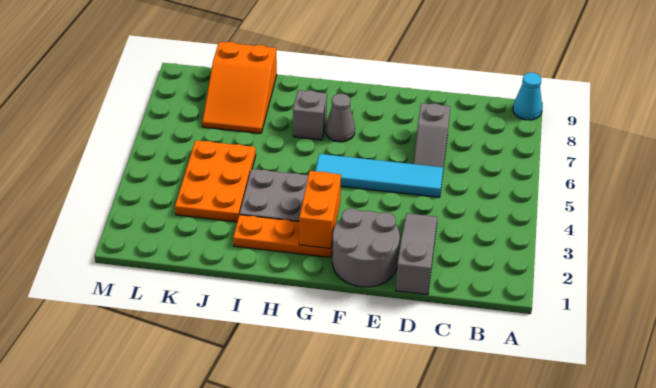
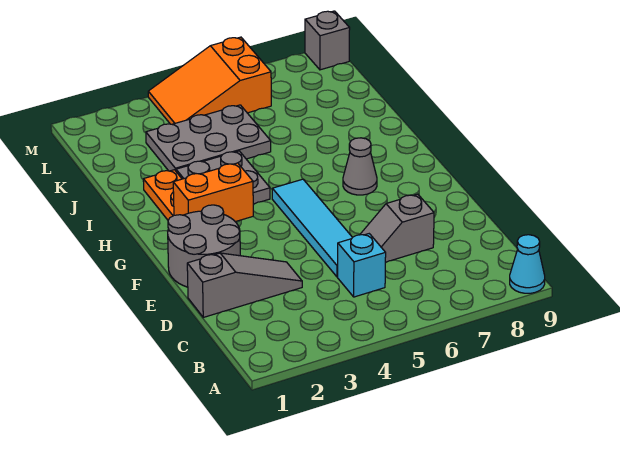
none -> cyan brick C5 level 1
grey brick H7 level 1 -> grey brick M9 level 1
orange plate J3:K5 level 1 -> grey plate J3:K5 level 1
orange slope J7:K9 level 1 top 9 -> orange slope L4:M6 level 1 top 6

